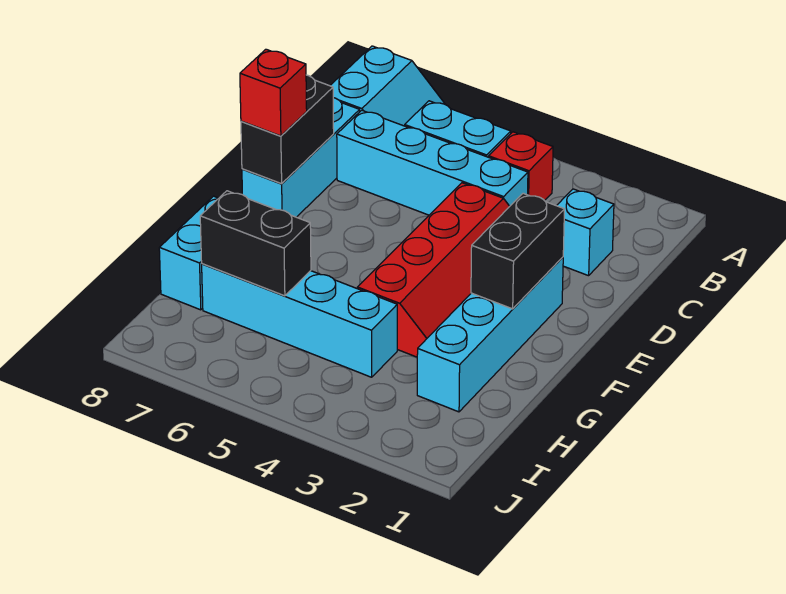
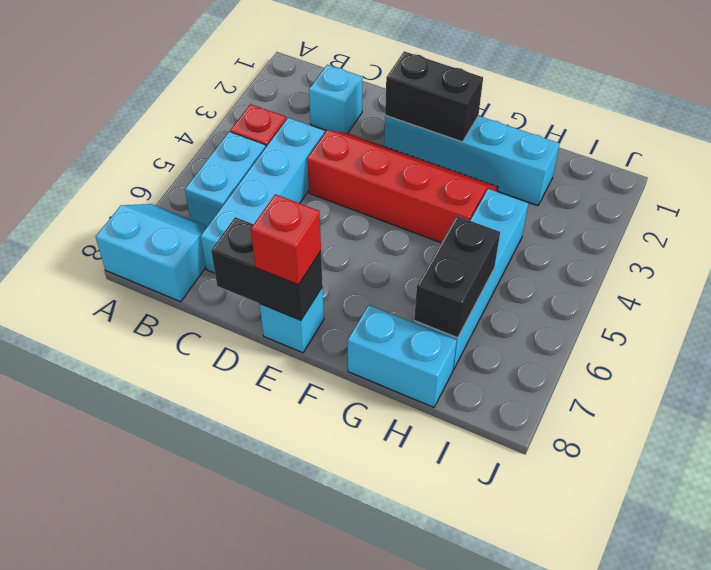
cyan brick C8:E8 level 1 -> cyan brick E8 level 1

